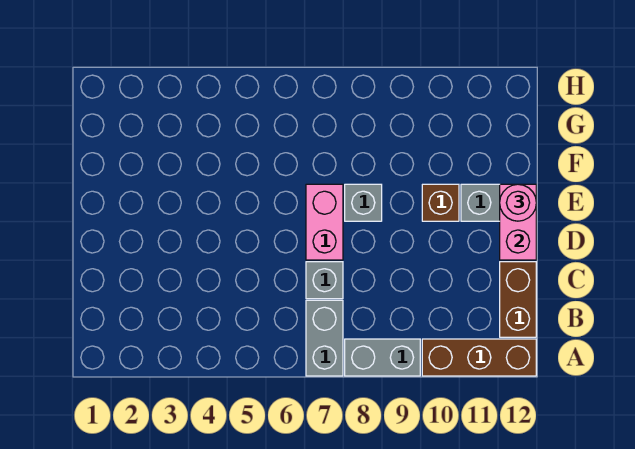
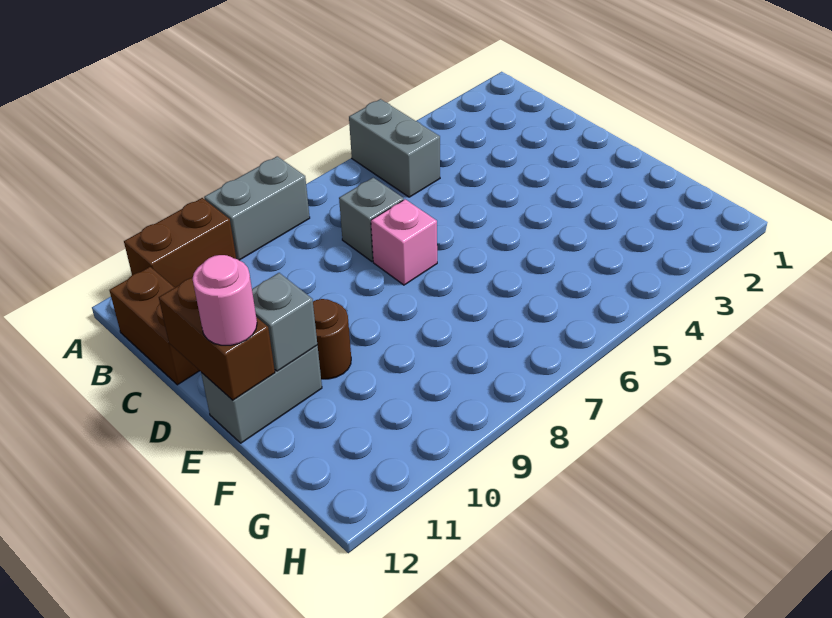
grey brick A7:B7 level 1 -> grey brick A5:B5 level 1
brown brick A10:A12 level 1 -> brown brick A10:A11 level 1
pink brick D7:E7 level 1 -> pink brick D7 level 1
pink brick D12:E12 level 2 -> brown brick D12:E12 level 2
grey brick E8 level 1 -> grey brick E11 level 2
brown brick E10 level 1 -> brown round brick E10 level 1

